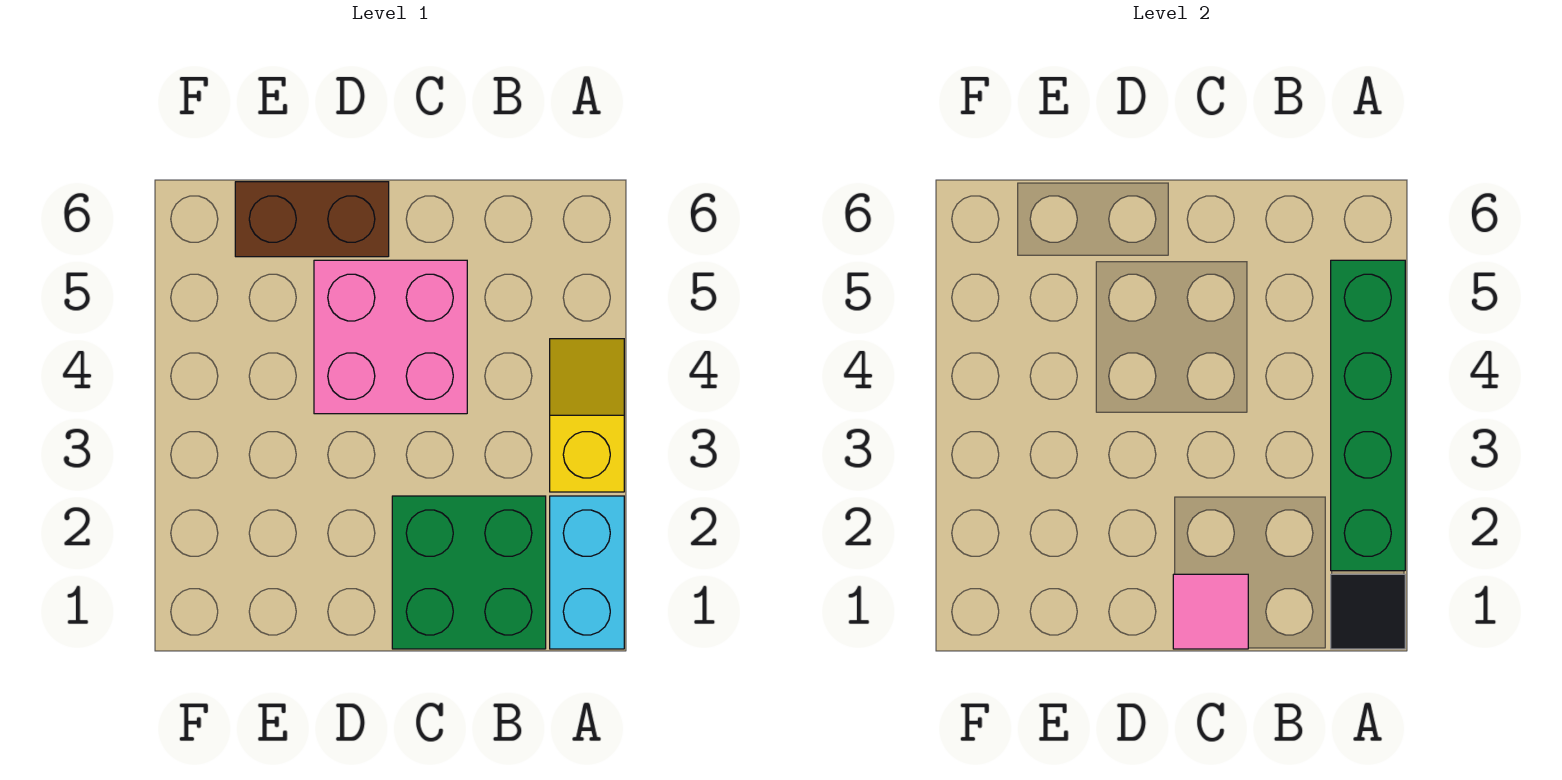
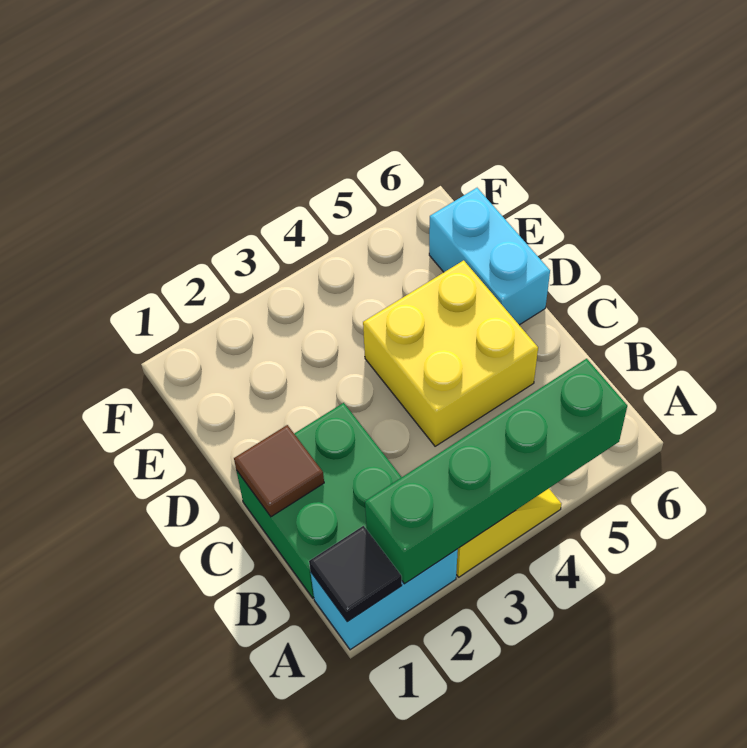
pink tile C1 level 2 -> brown tile C1 level 2
pink brick C4:D5 level 1 -> yellow brick C4:D5 level 1
brown brick D6:E6 level 1 -> cyan brick D6:E6 level 1

